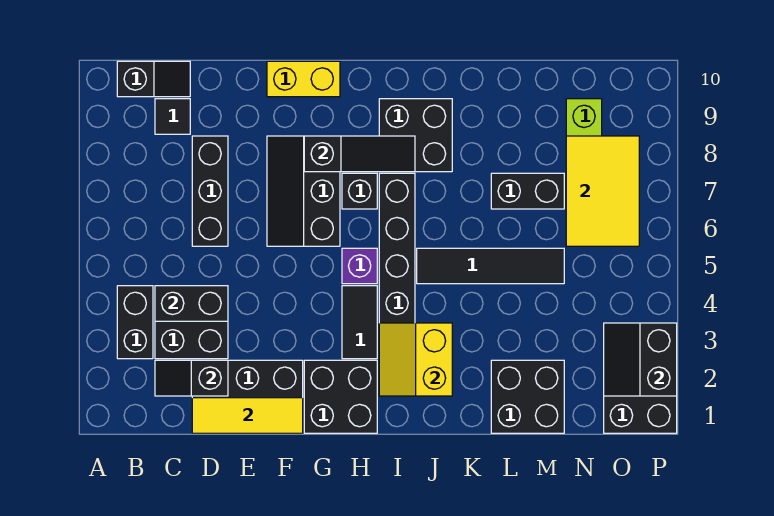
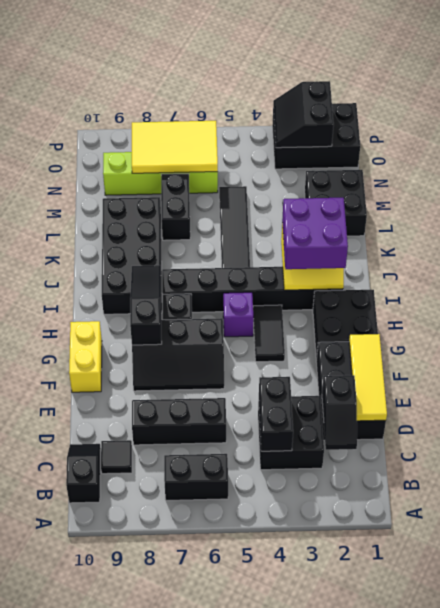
black brick B3:B4 level 1 -> black brick B6:B7 level 1
black tile H3:H4 level 1 -> black tile G4:H4 level 1
none -> purple brick I2:J3 level 3
black brick I8:J9 level 1 -> black brick I8:L9 level 1
black slope O2:P3 level 2 top P -> black slope O2:P3 level 2 top 2

